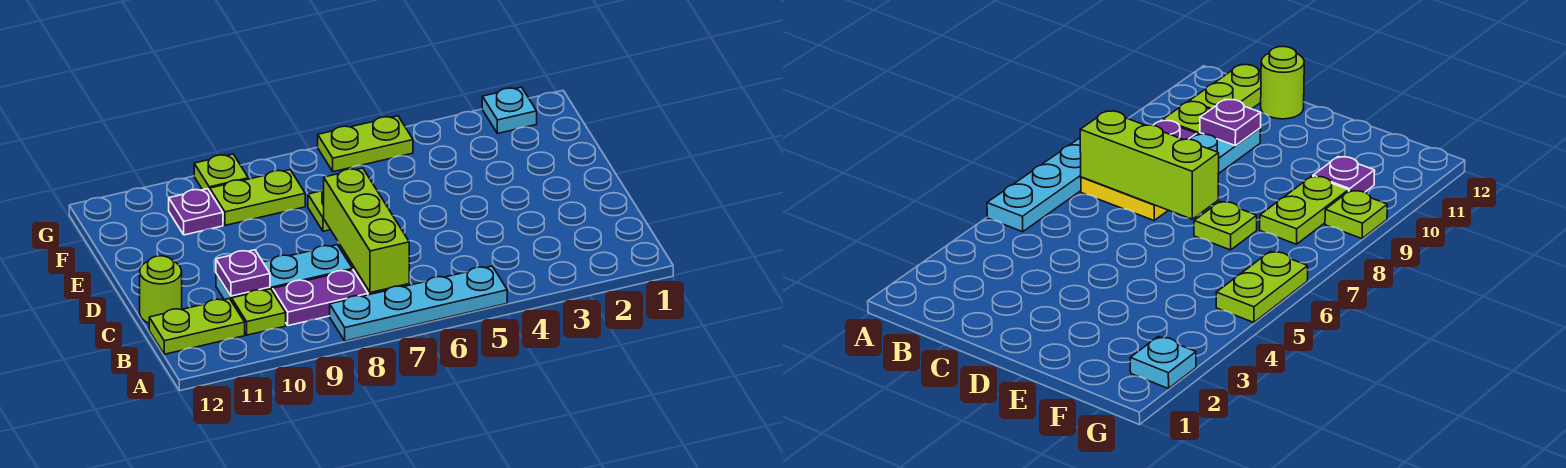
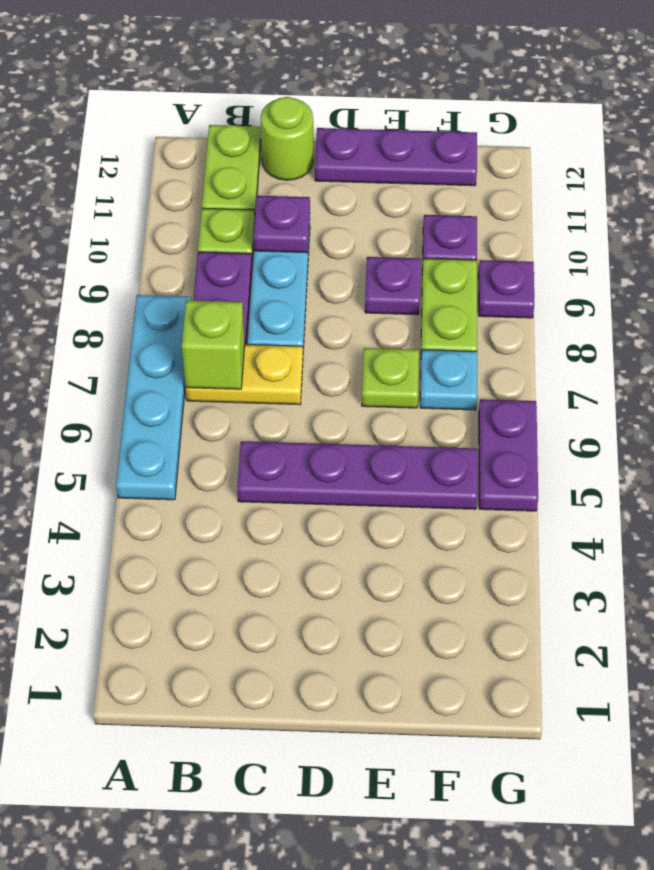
lime brick B7:D7 level 2 -> lime brick B7 level 2
none -> purple plate C5:F5 level 1
none -> purple plate D12:F12 level 1
none -> purple plate E9 level 1
cyan plate G2 level 1 -> cyan plate F7 level 1
lime plate G5:G6 level 1 -> purple plate G5:G6 level 1
lime plate G9 level 1 -> purple plate G9 level 1

